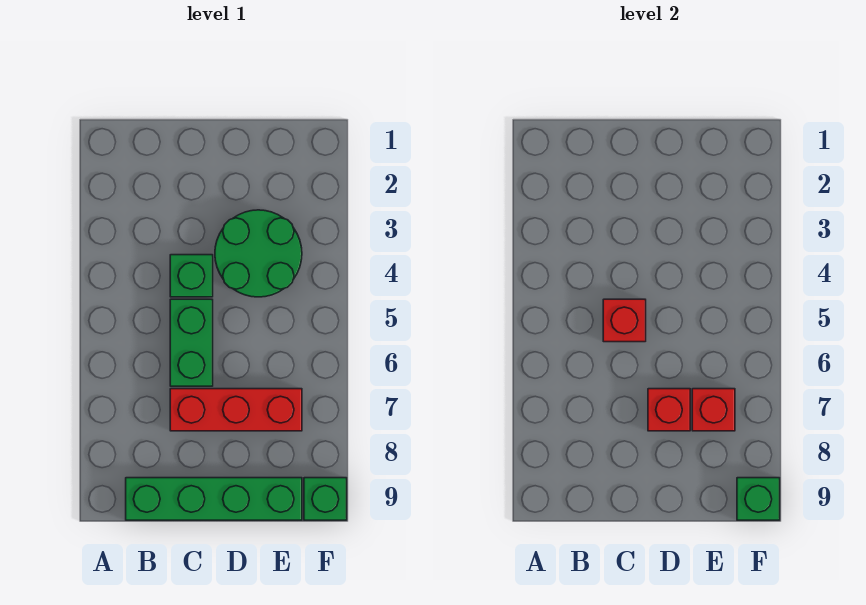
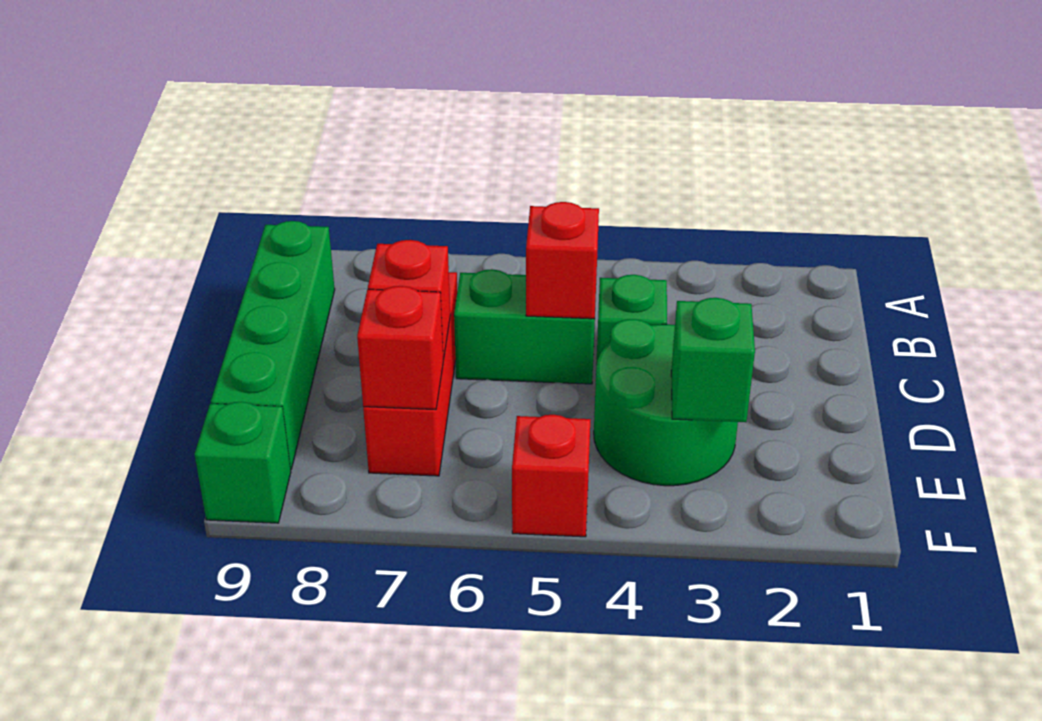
none -> red brick F5 level 1
green brick F9 level 2 -> green brick E3 level 2

